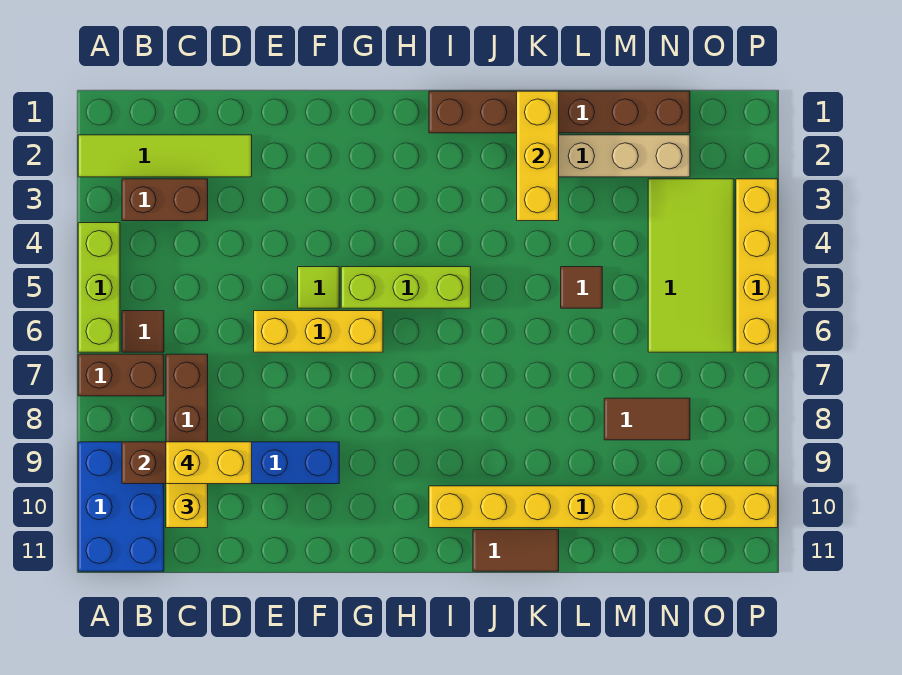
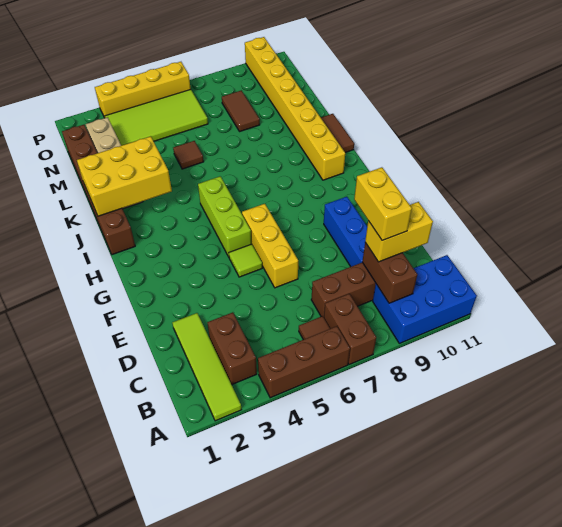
lime brick A4:A6 level 1 -> brown brick A4:A6 level 1
yellow brick K1:K3 level 2 -> yellow brick J1:K3 level 2

